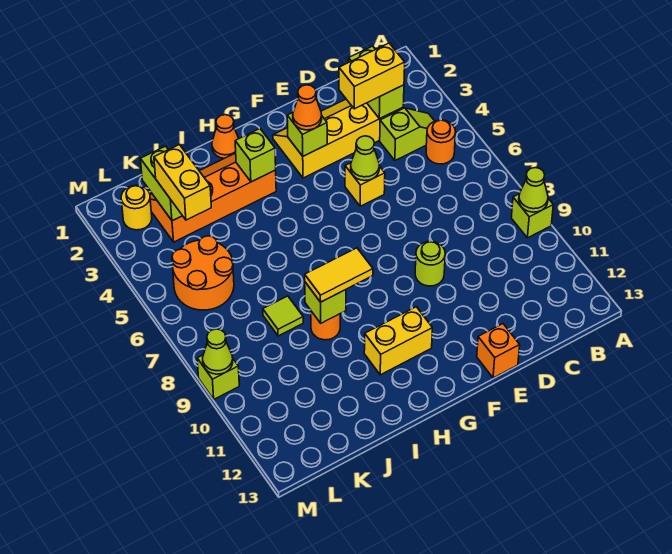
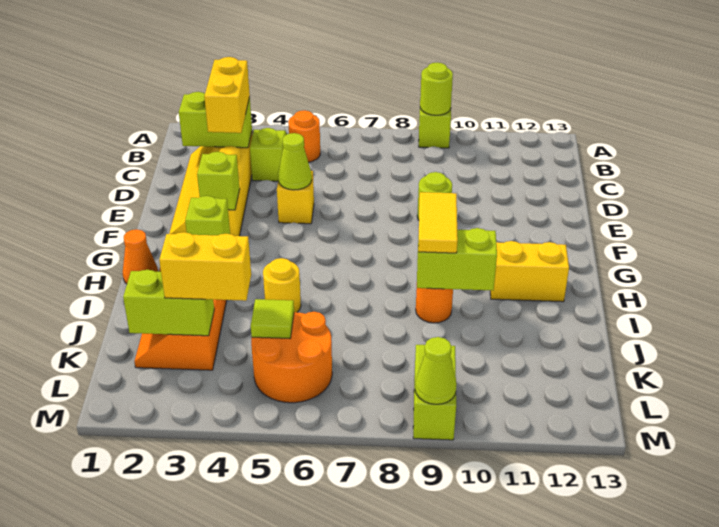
lime cone A9 level 2 -> lime round brick A9 level 2
orange brick E13 level 1 -> none
orange cone F3 level 3 -> none
yellow brick G11:H11 level 1 -> yellow brick H11:H12 level 1
lime brick I9 level 2 -> lime brick I9:I10 level 2
lime tile J8 level 1 -> lime tile K5 level 2
yellow round brick L2 level 1 -> yellow round brick I5 level 1
lime brick M9 level 1 -> lime brick L9:M9 level 1

